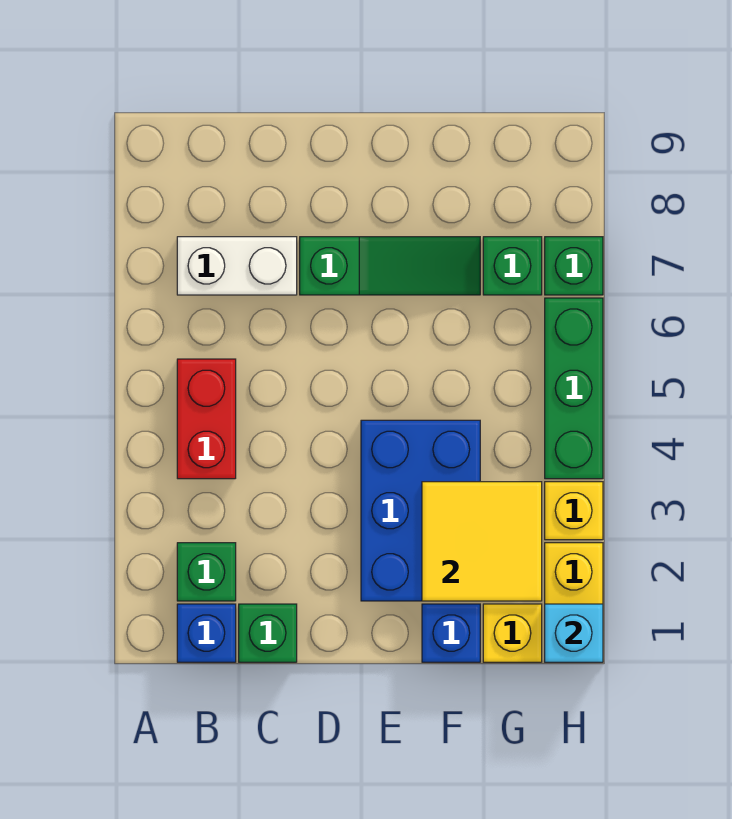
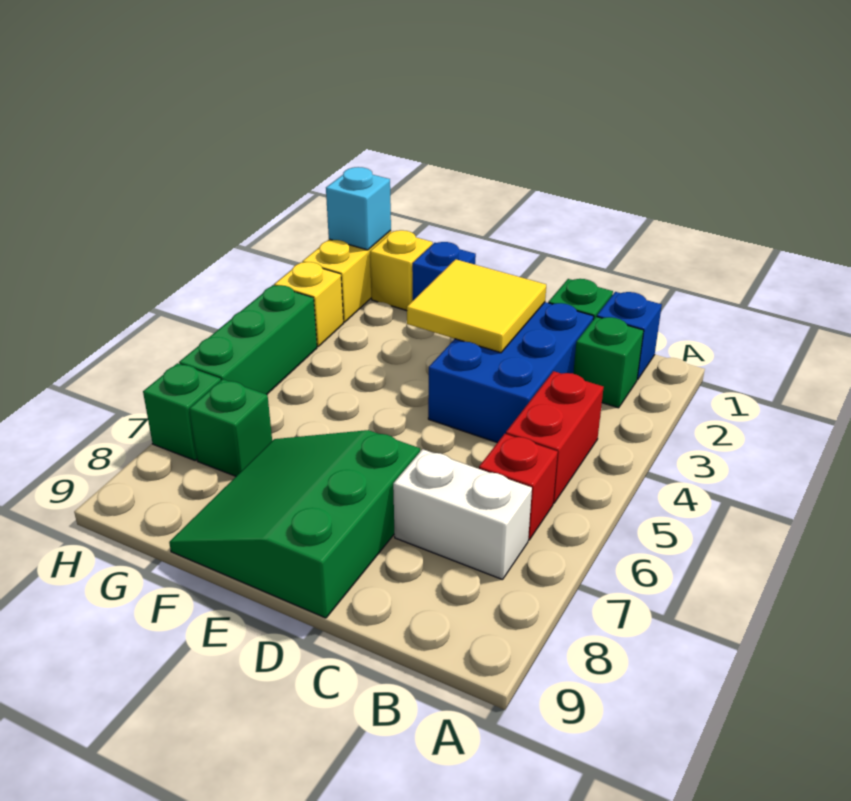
none -> red brick B6 level 1
green slope D7:F7 level 1 top D -> green slope D7:F9 level 1 top D
blue brick E2:F4 level 1 -> blue brick C2:D4 level 1
yellow tile F2:G3 level 2 -> yellow tile D2:E3 level 2

